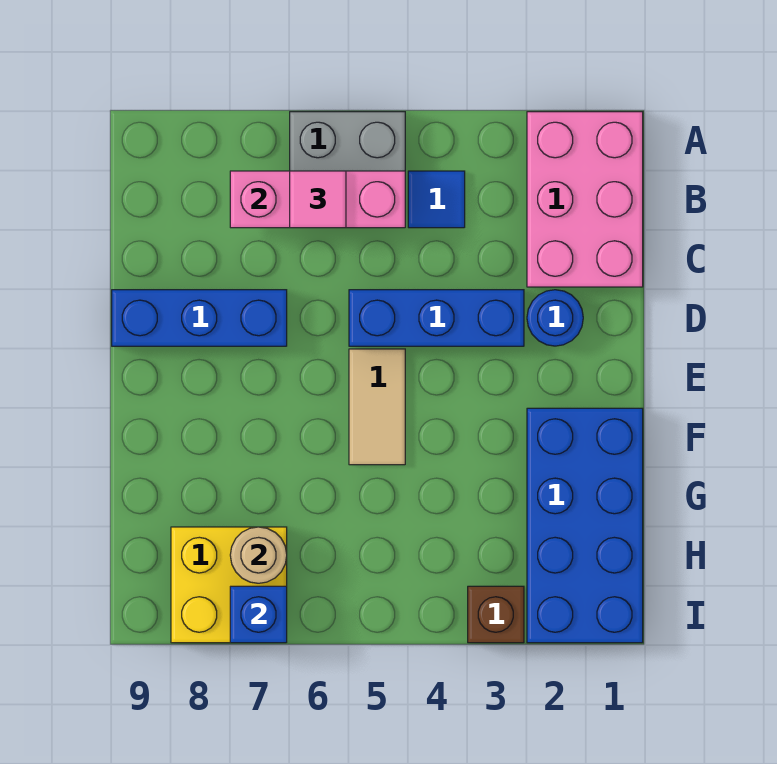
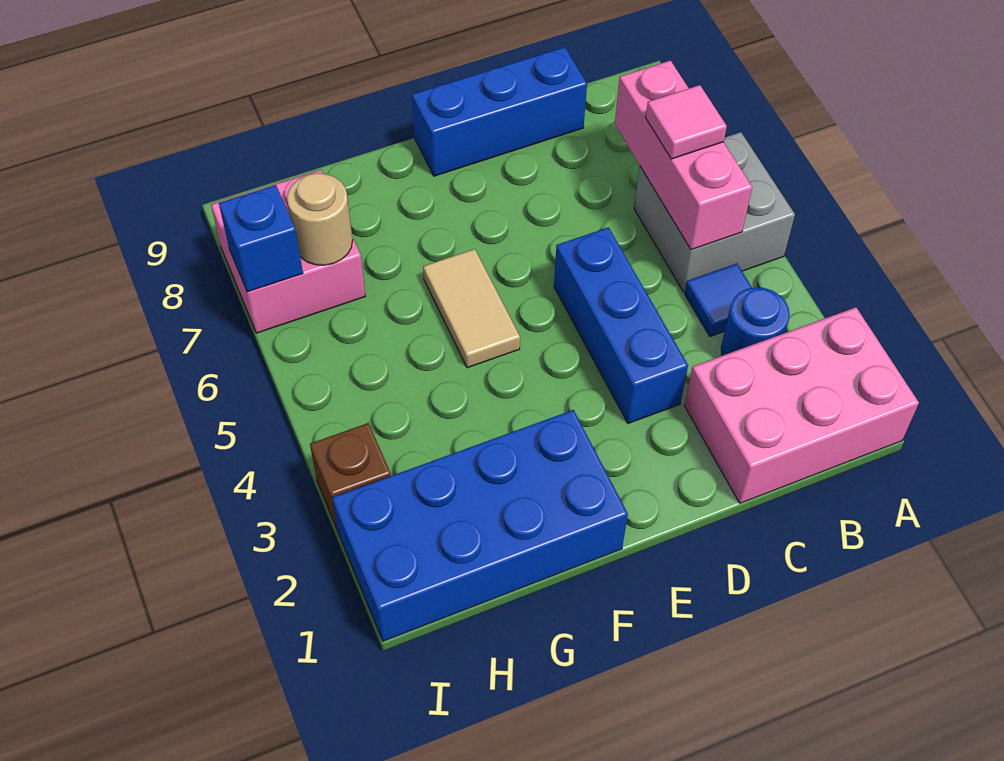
blue round brick D2 level 1 -> blue round brick B3 level 1
blue brick D7:D9 level 1 -> blue brick C9:E9 level 1
tan tile E5:F5 level 1 -> tan tile F5:F6 level 1
yellow brick H7:I8 level 1 -> pink brick H7:I8 level 1

